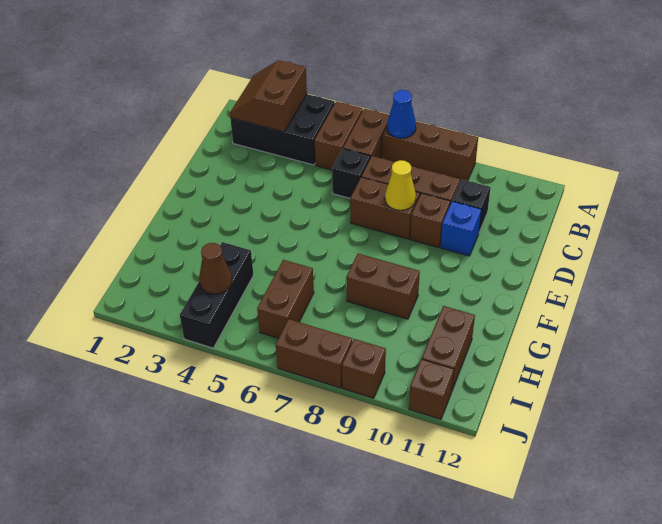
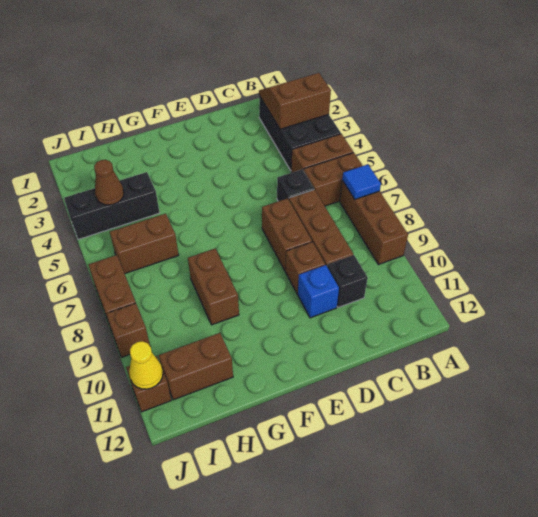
blue cone A7 level 2 -> blue tile A7 level 2
yellow cone D8 level 2 -> yellow cone J11 level 2

